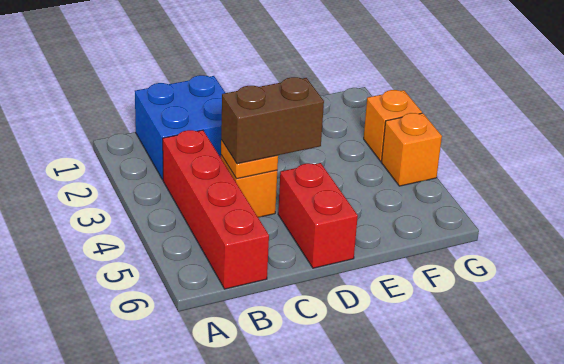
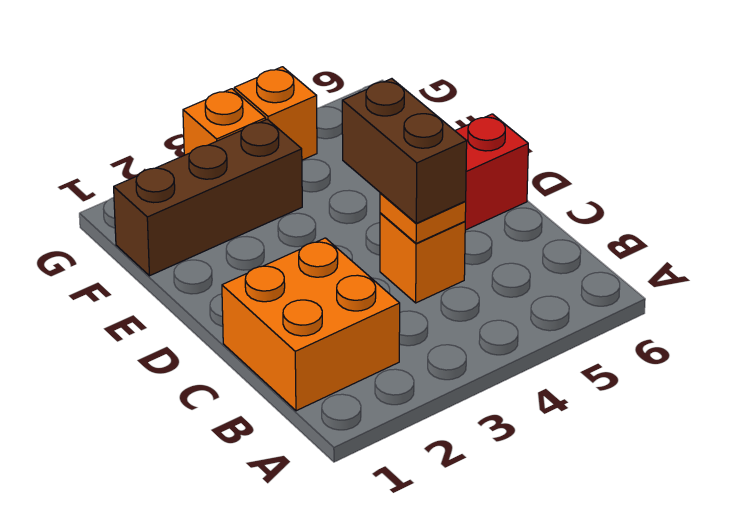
blue brick B1:C2 level 1 -> orange brick B1:C2 level 1
red brick B3:B6 level 1 -> none
none -> brown brick F1:F3 level 1

